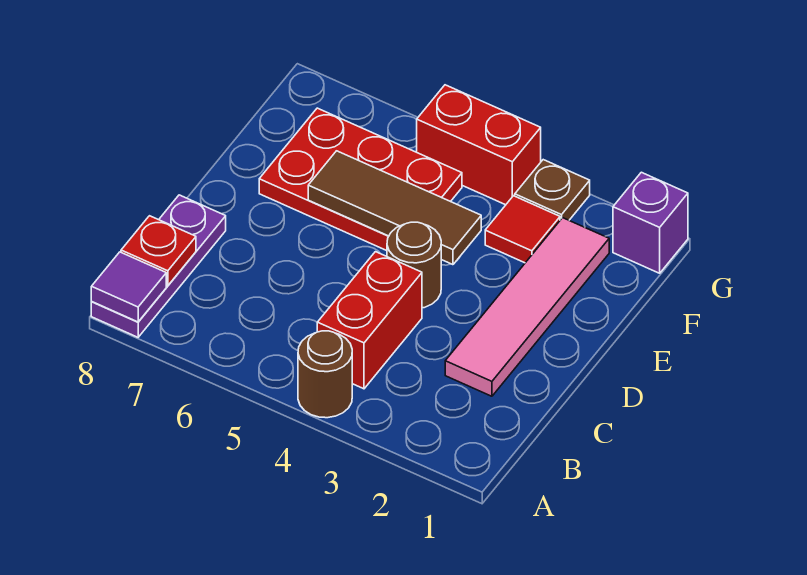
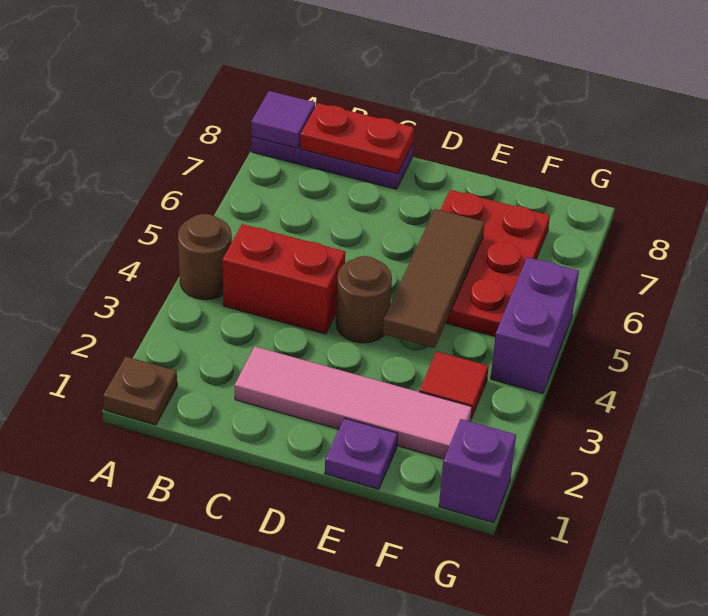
red plate B8 level 2 -> red plate B8:C8 level 2
none -> purple plate E1 level 1
brown plate G3 level 1 -> brown plate A1 level 1
red brick G4:G5 level 1 -> purple brick G4:G5 level 1

